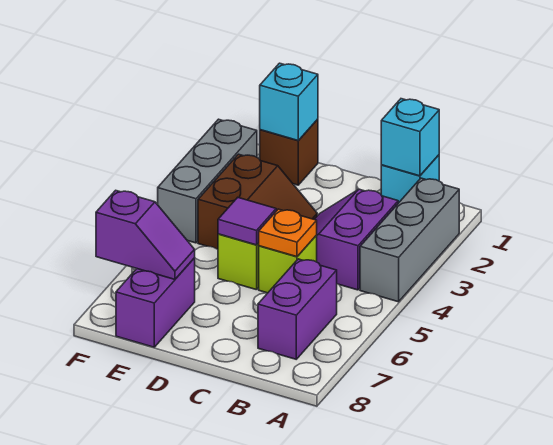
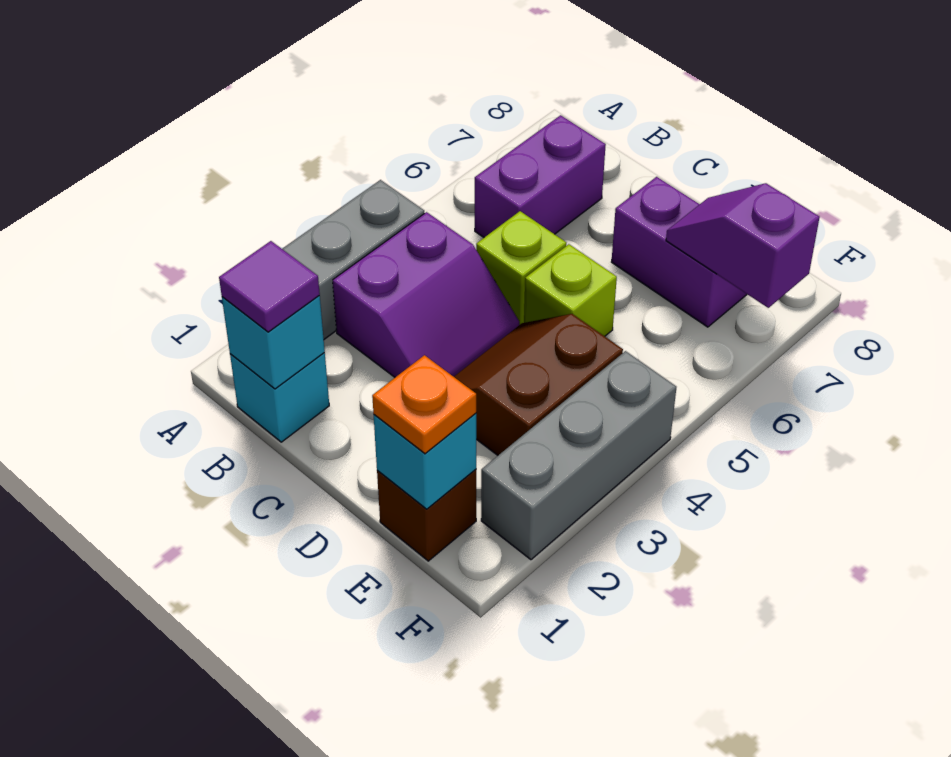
orange plate C5 level 2 -> orange plate E1 level 3
purple tile D5 level 2 -> purple tile B1 level 3
purple brick E7:E8 level 1 -> purple brick D7:E7 level 1

